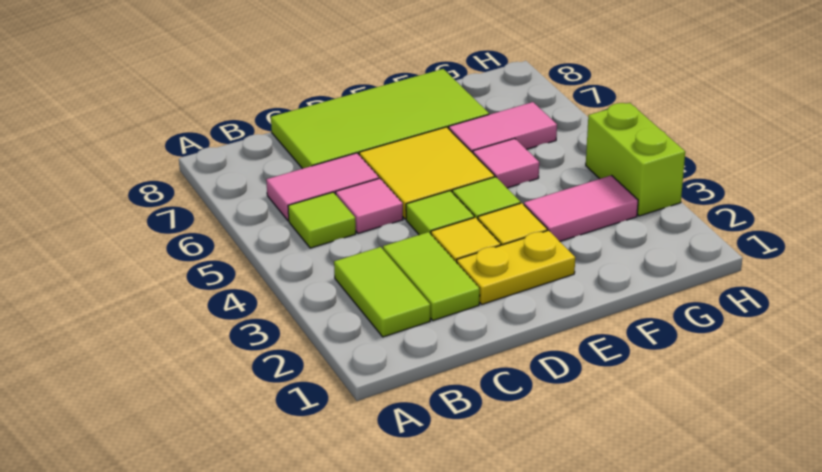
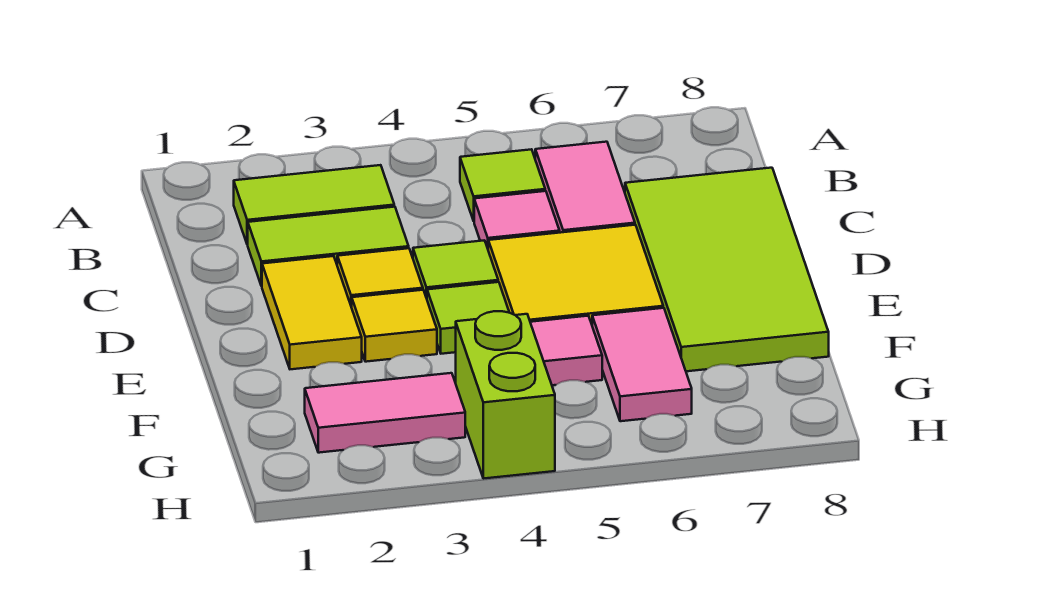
yellow plate D2:E2 level 1 -> yellow tile D2:E2 level 1
pink tile F3:G3 level 1 -> pink tile G2:G3 level 1
lime brick H3:H4 level 1 -> lime brick G4:H4 level 1

